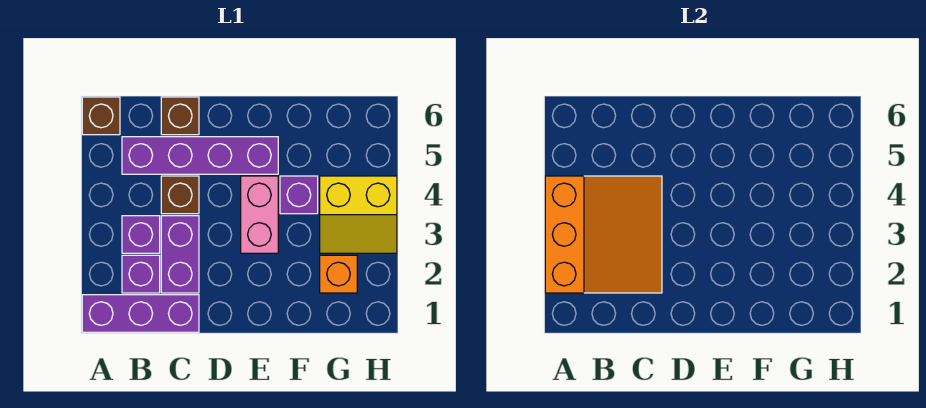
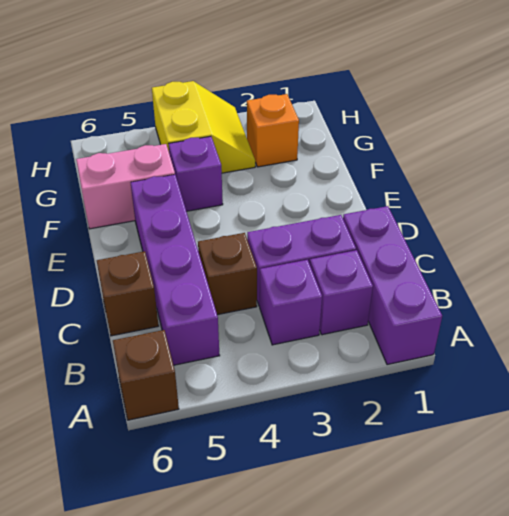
orange slope A2:C4 level 2 top A -> none
pink brick E3:E4 level 1 -> pink brick F5:F6 level 1

